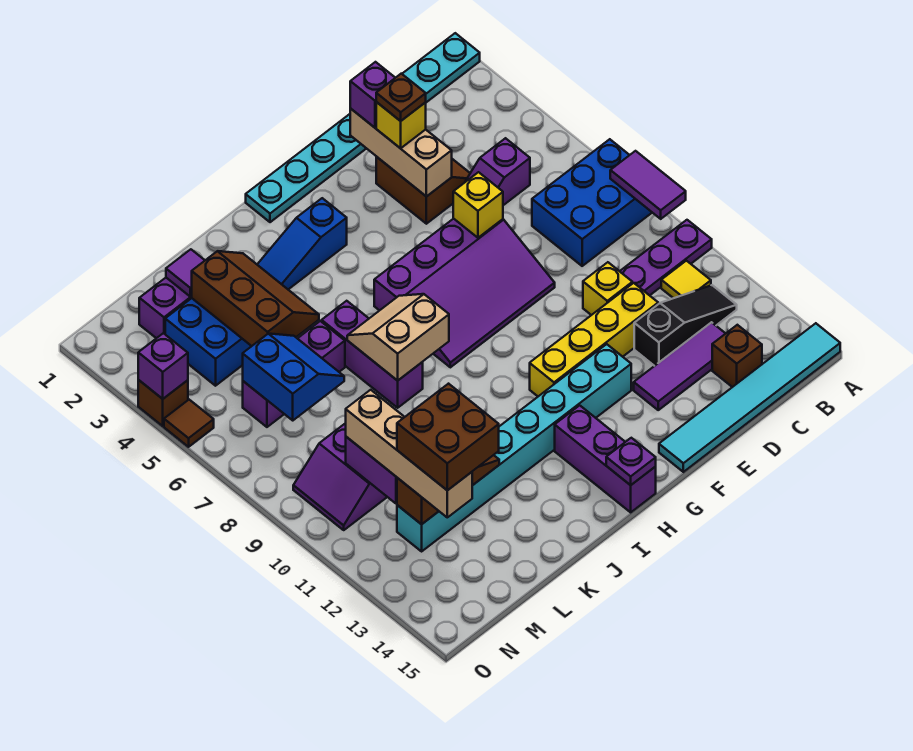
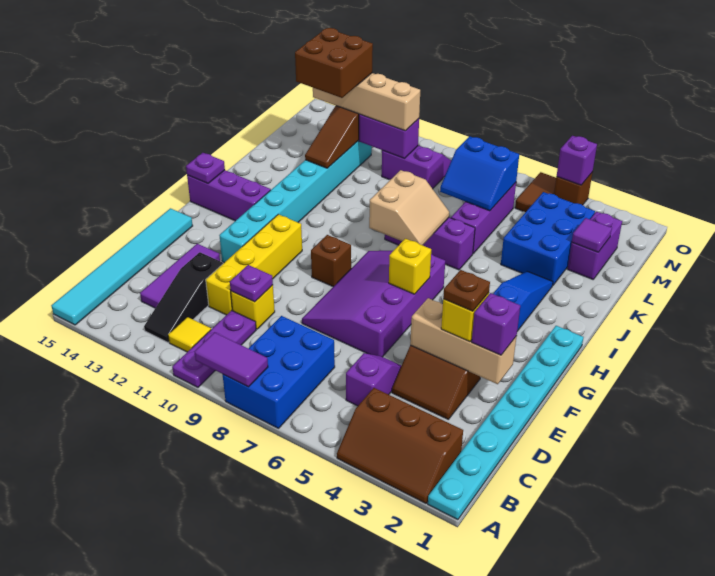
brown brick C14 level 1 -> brown brick G9 level 1
none -> purple plate D10 level 2
yellow brick E6 level 2 -> yellow brick G6 level 2
brown slope K3:L5 level 2 top L -> brown slope A2:B4 level 1 top B
brown tile O5 level 1 -> brown tile N5:O5 level 1

